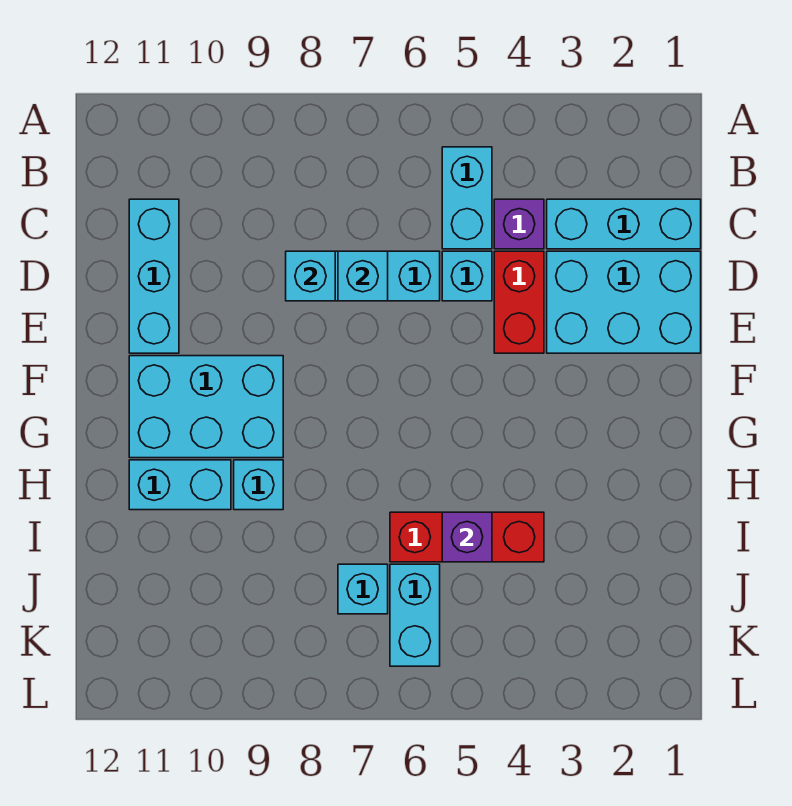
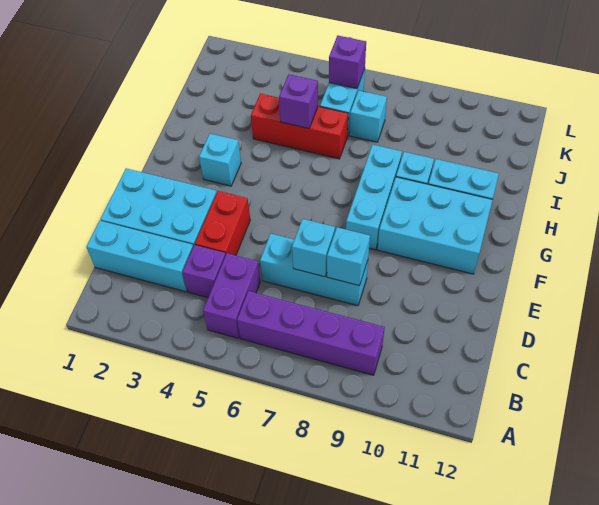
cyan brick B5:C5 level 1 -> purple brick B5:C5 level 1
none -> purple brick B6:B9 level 1
cyan brick C11:E11 level 1 -> cyan brick F8:H8 level 1
cyan brick D5 level 1 -> cyan brick G3 level 1
none -> purple brick K6 level 2

